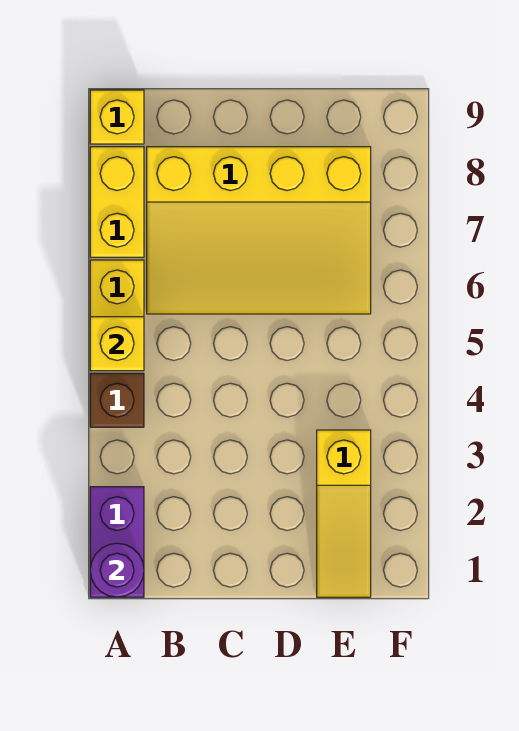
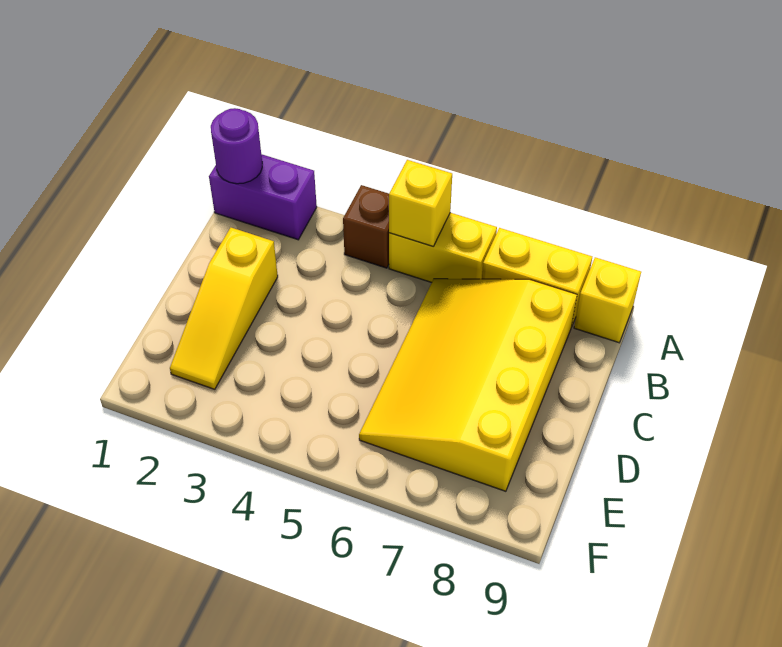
yellow slope E1:E3 level 1 top 3 -> yellow slope C2:E2 level 1 top C

